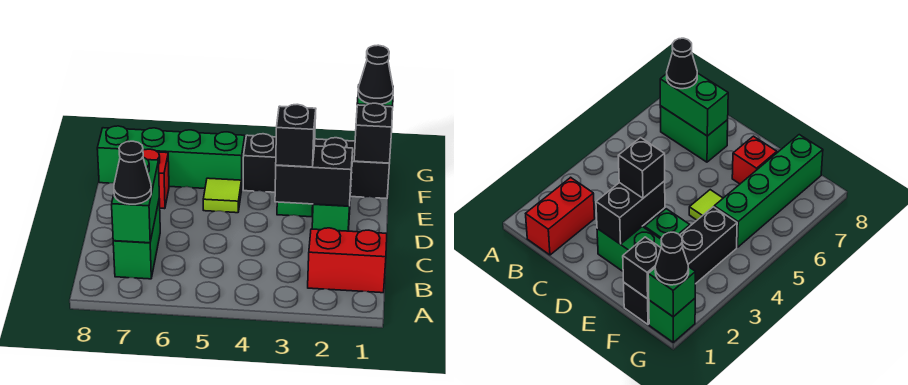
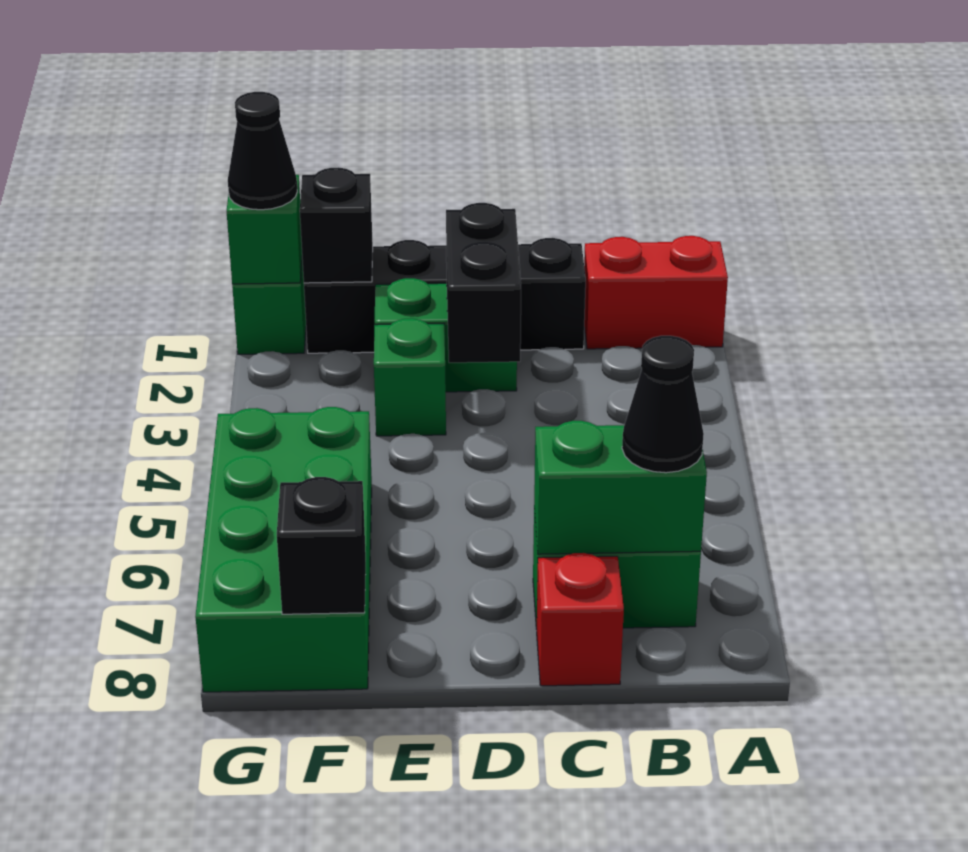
red brick B1:B2 level 1 -> red brick A1:B1 level 1
black brick D3 level 3 -> black brick F8 level 2
lime tile E5 level 1 -> none
red brick E7 level 1 -> red brick C8 level 1
black brick F1:F4 level 1 -> black brick C1:F1 level 1
green brick F5:F8 level 1 -> green brick F5:G8 level 1

